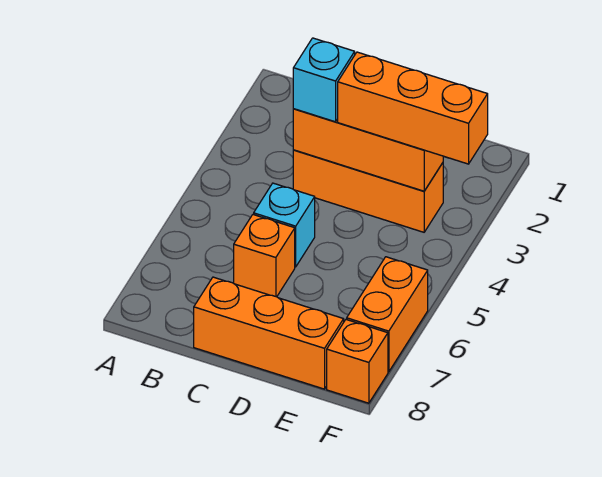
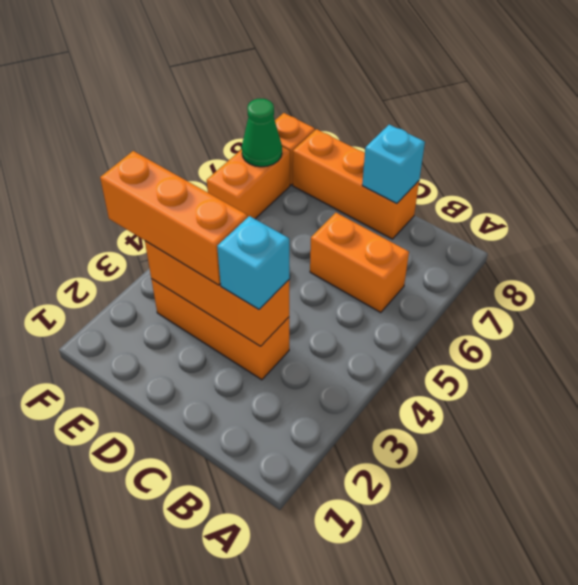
cyan brick C5 level 1 -> cyan brick C8 level 2
orange brick C6 level 1 -> orange brick B6:C6 level 1
none -> green cone F7 level 2

